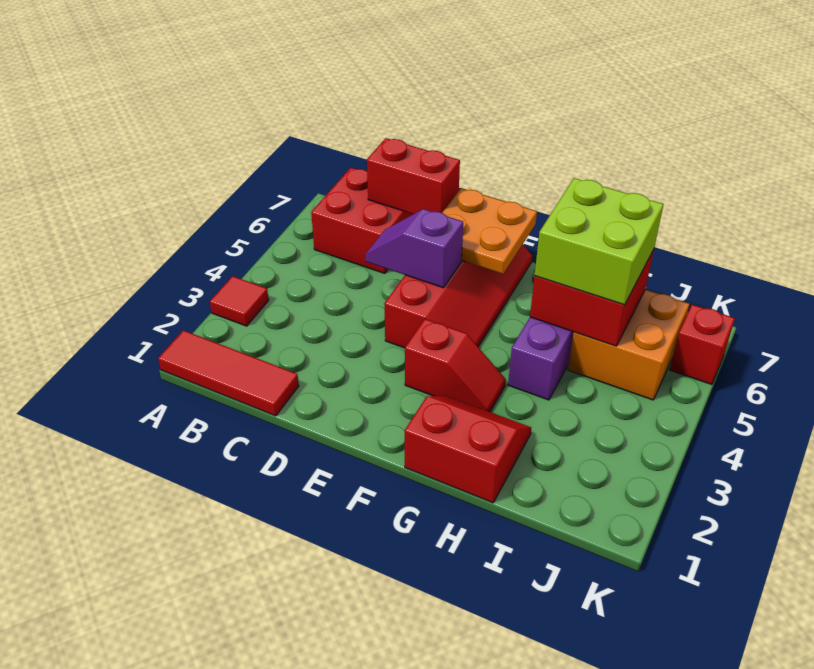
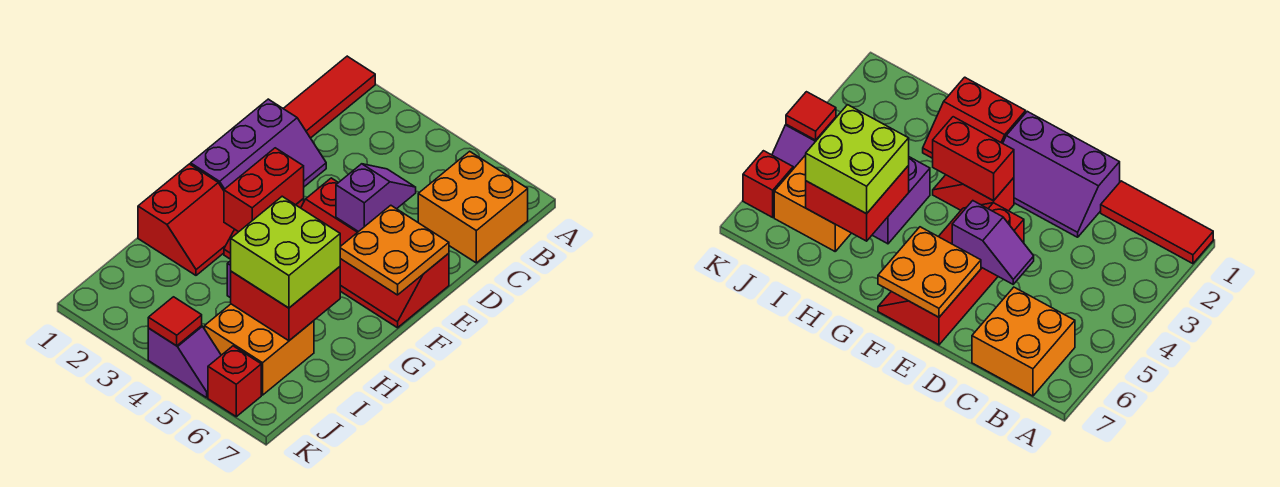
red tile A3 level 1 -> red tile K4 level 2
red brick B6:C7 level 1 -> orange brick B6:C7 level 1
red brick C7:D7 level 2 -> red brick F3:G3 level 2
none -> purple slope D1:F2 level 1 top 1
none -> purple slope K4:K5 level 1 top 4

